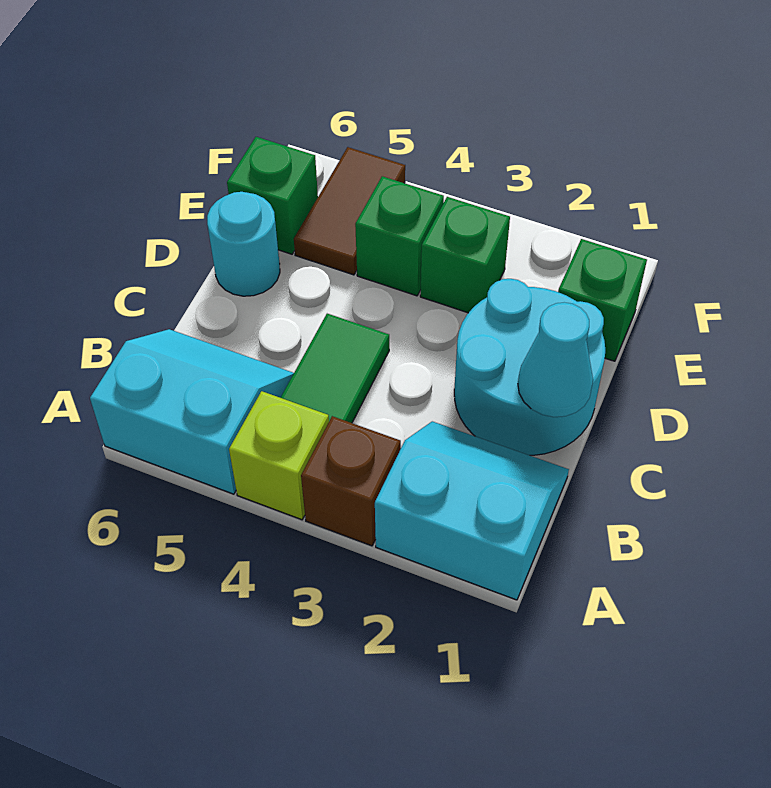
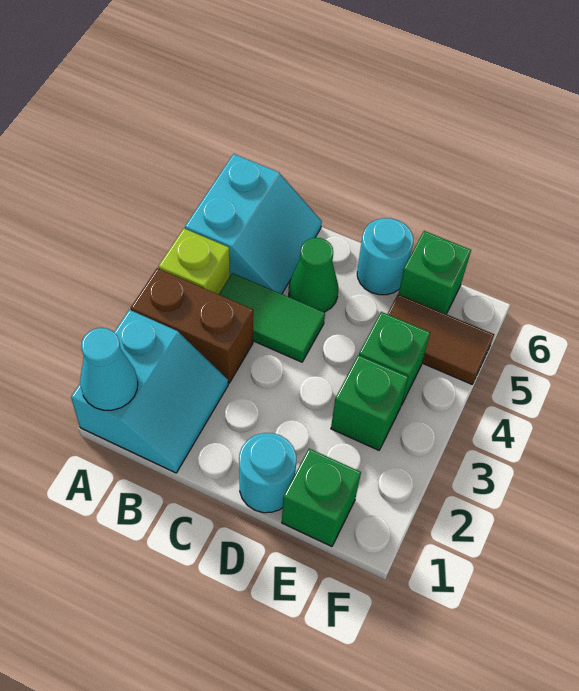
brown brick A3 level 1 -> brown brick A3:B3 level 1
cyan round brick C1:D2 level 1 -> cyan round brick D1 level 1
cyan cone C1 level 2 -> cyan cone A1 level 2
none -> green cone C5 level 1

